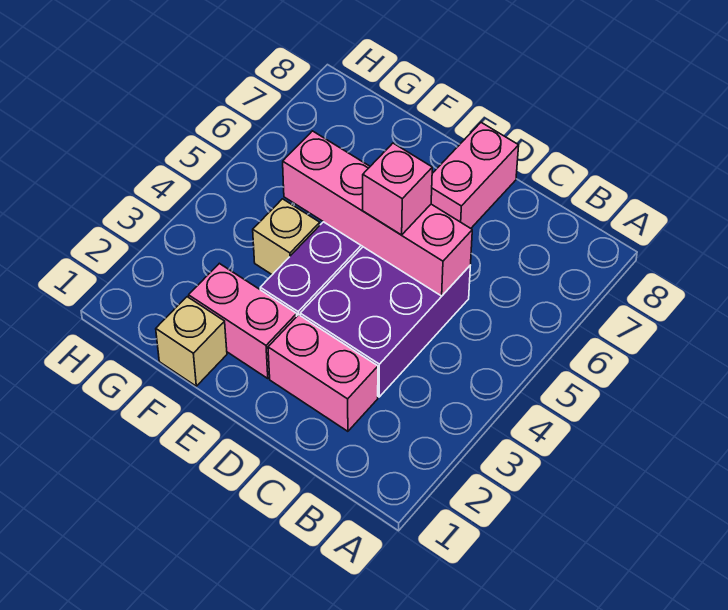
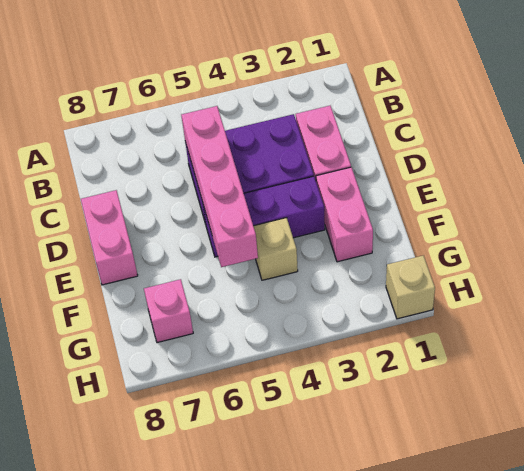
pink brick D5 level 3 -> pink brick G7 level 1
pink brick D7:D8 level 1 -> pink brick D8:E8 level 1
tan brick F1 level 1 -> tan brick H1 level 1

